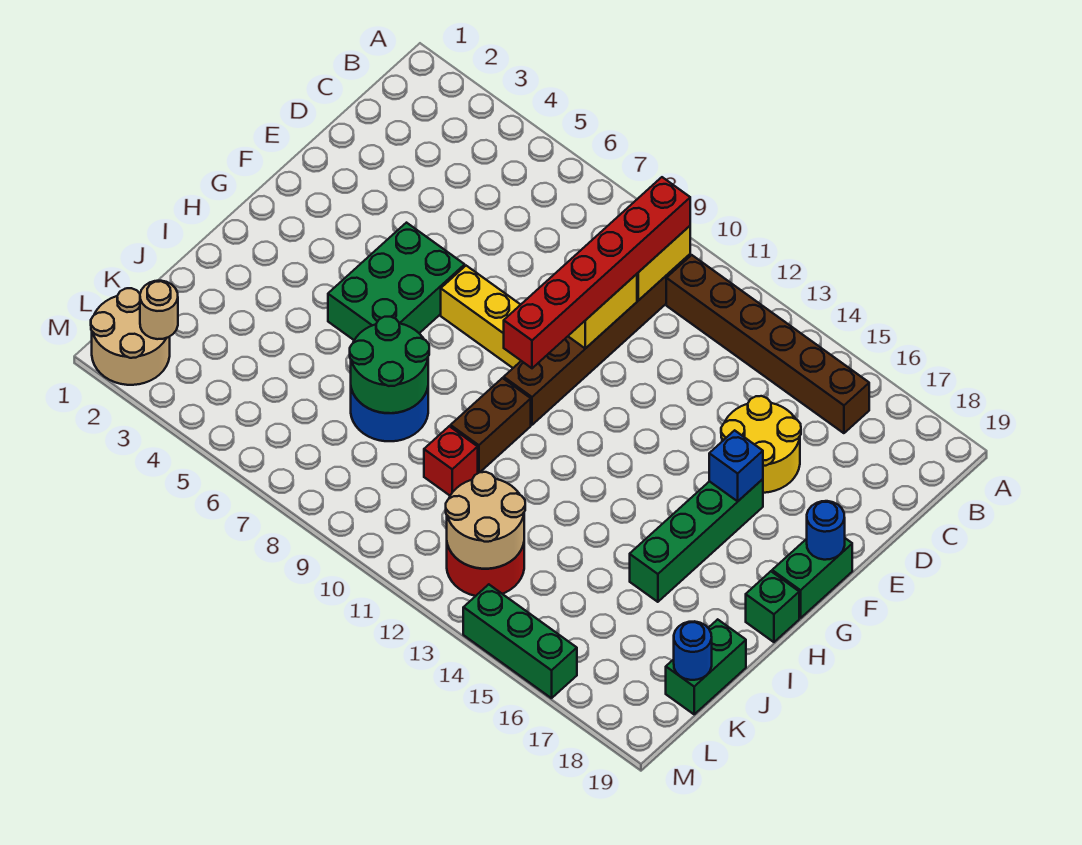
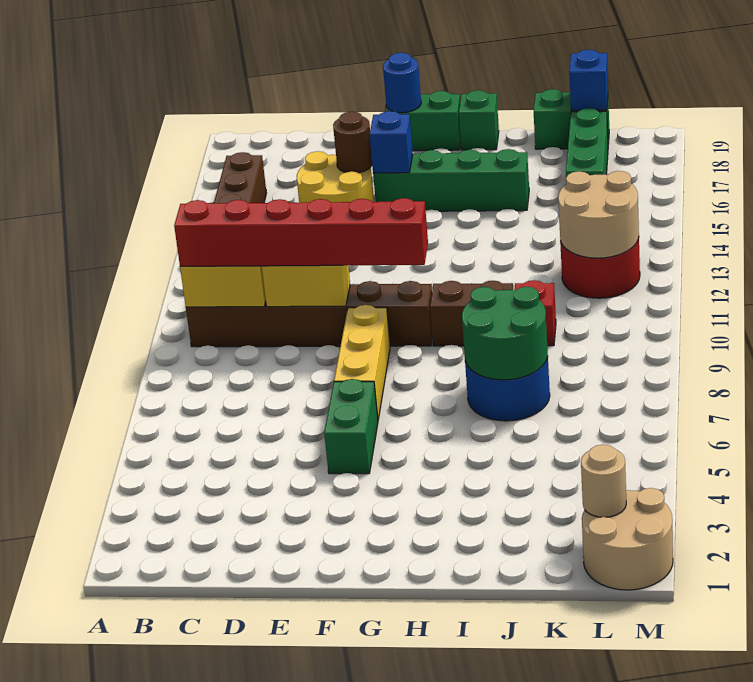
none -> brown round brick E16 level 2
green brick F5:H6 level 1 -> green brick F5:F6 level 1
blue round brick K19 level 2 -> blue brick K19 level 2
green brick M14:M16 level 1 -> green brick K16:K18 level 1

